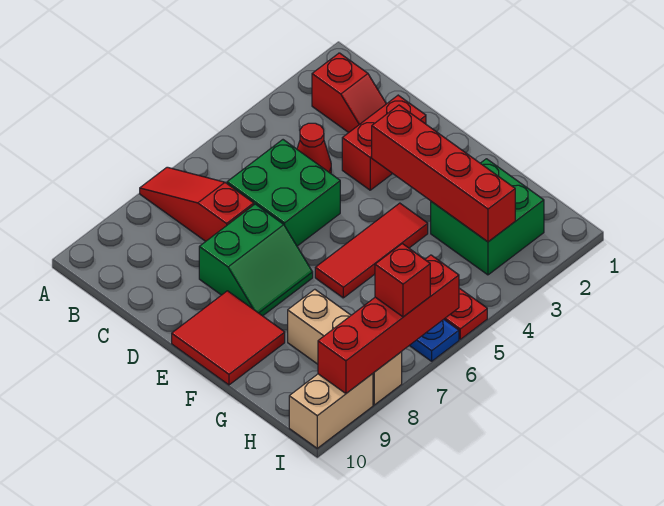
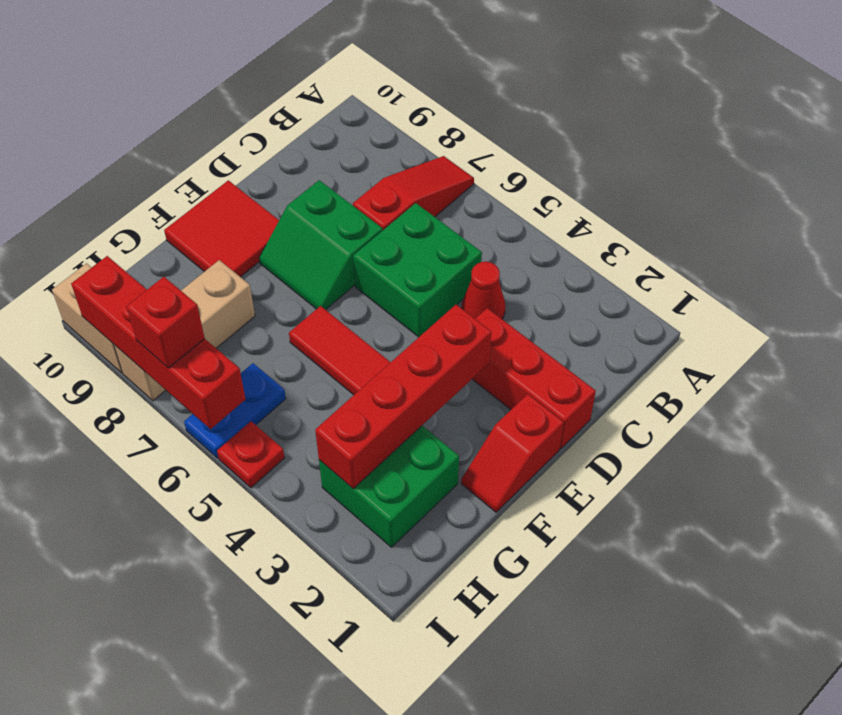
red slope B2:C2 level 1 top B -> red slope E1:F1 level 1 top E
red brick D2:D3 level 1 -> red brick D1:D3 level 1

